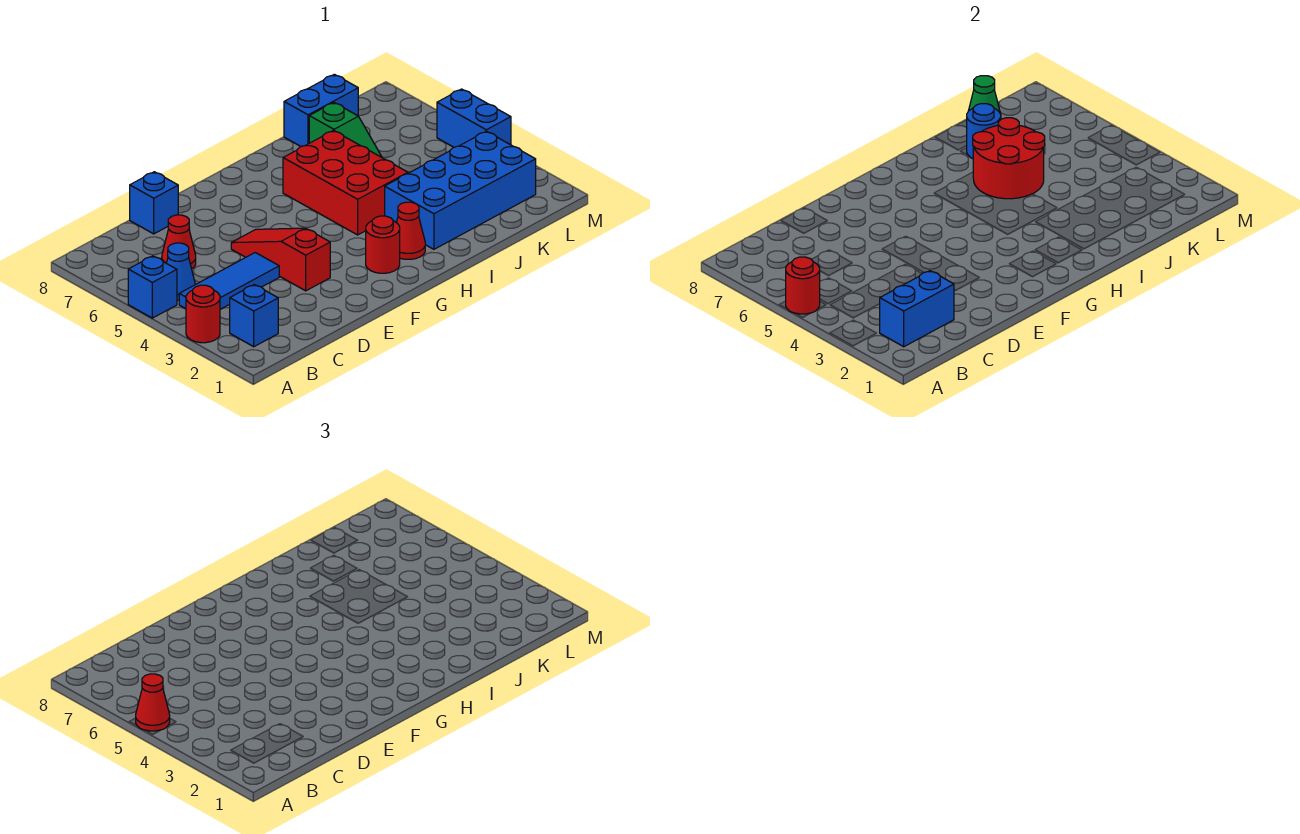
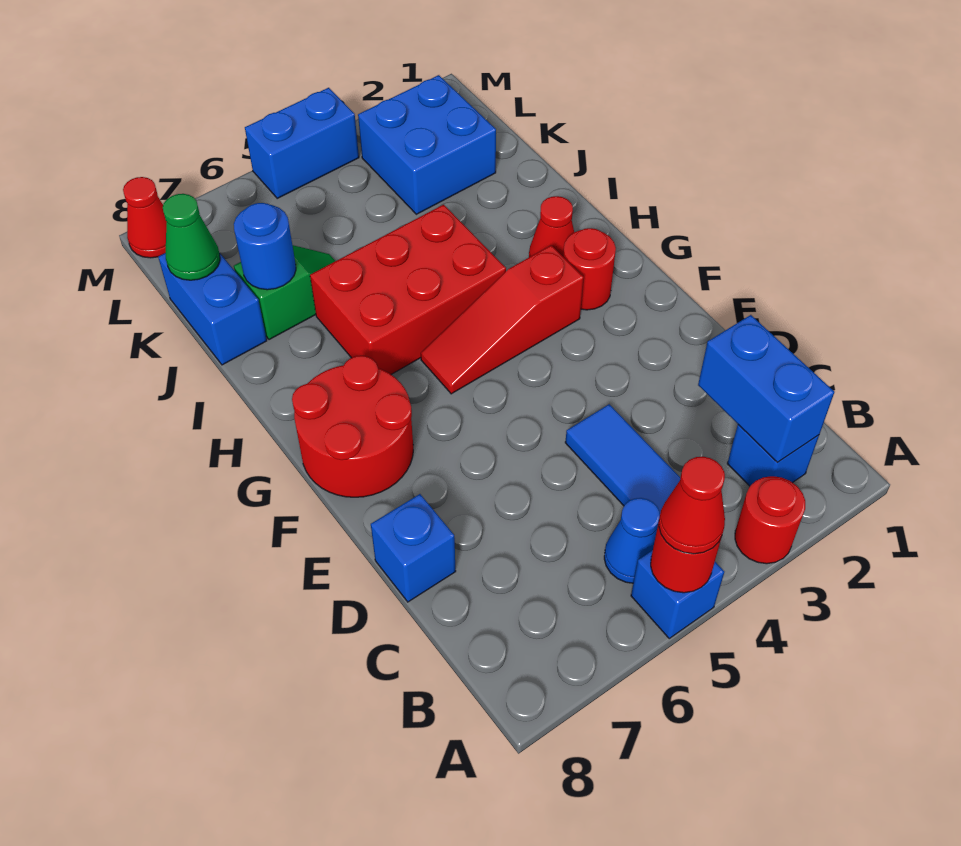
red cone C6 level 1 -> red cone M8 level 1
red slope E3:E5 level 1 top 3 -> red slope G3:G5 level 1 top 3
blue brick I2:L3 level 1 -> blue brick K2:L3 level 1
red round brick I5:J6 level 2 -> red round brick F7:G8 level 1

